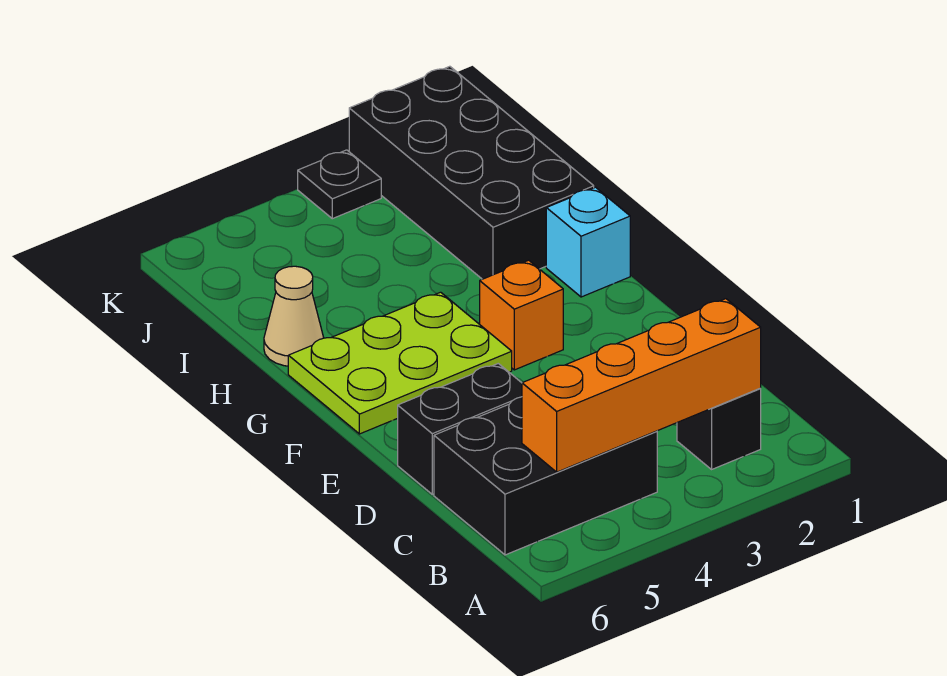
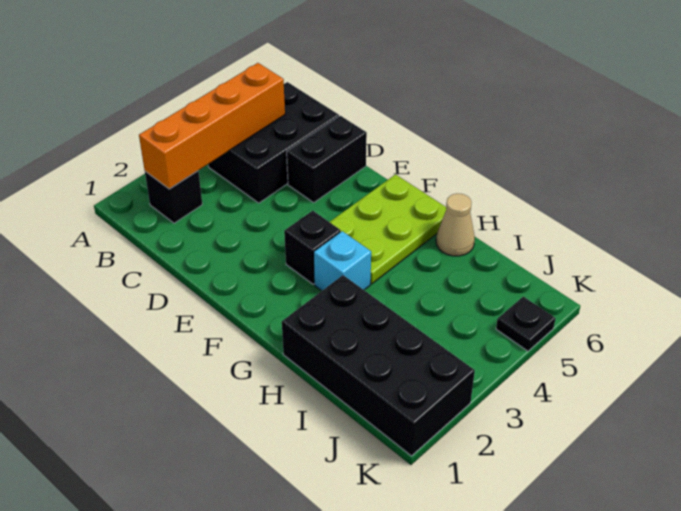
orange brick F3 level 1 -> black brick F3 level 1
cyan brick G1 level 1 -> cyan brick G3 level 1
black plate K3 level 1 -> black plate K5 level 1

